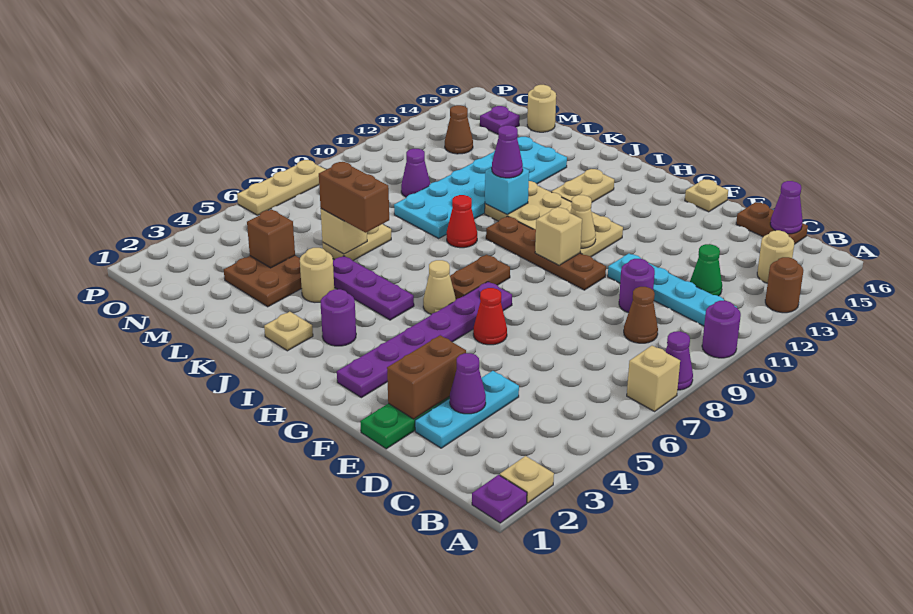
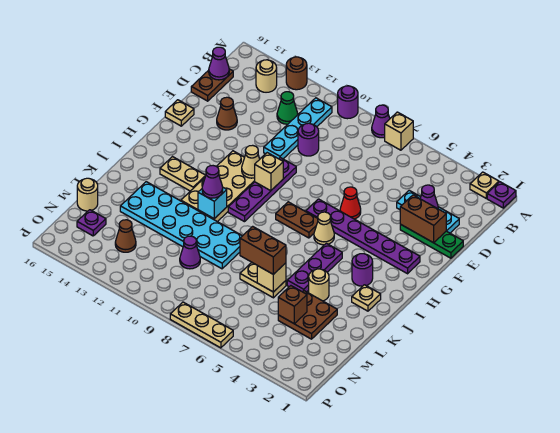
brown cone C9 level 1 -> brown cone E14 level 1
brown plate F10:I10 level 1 -> purple plate F10:I10 level 1
red cone J9 level 1 -> none
brown brick K6:L6 level 3 -> brown brick L6:L7 level 3

